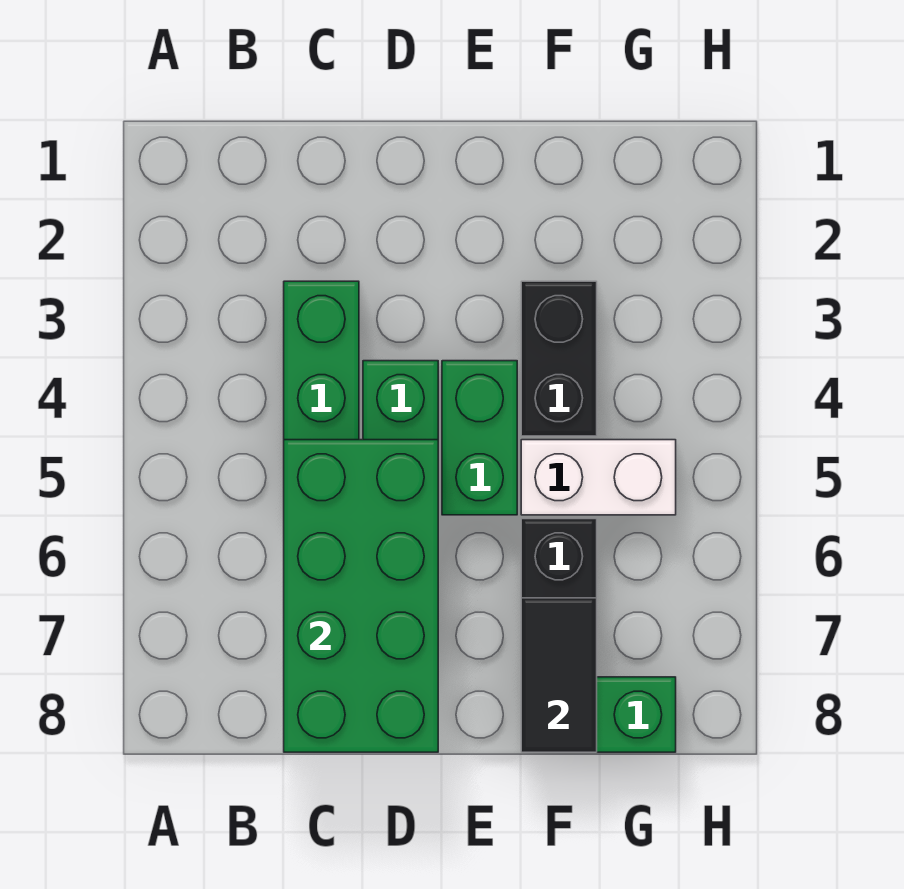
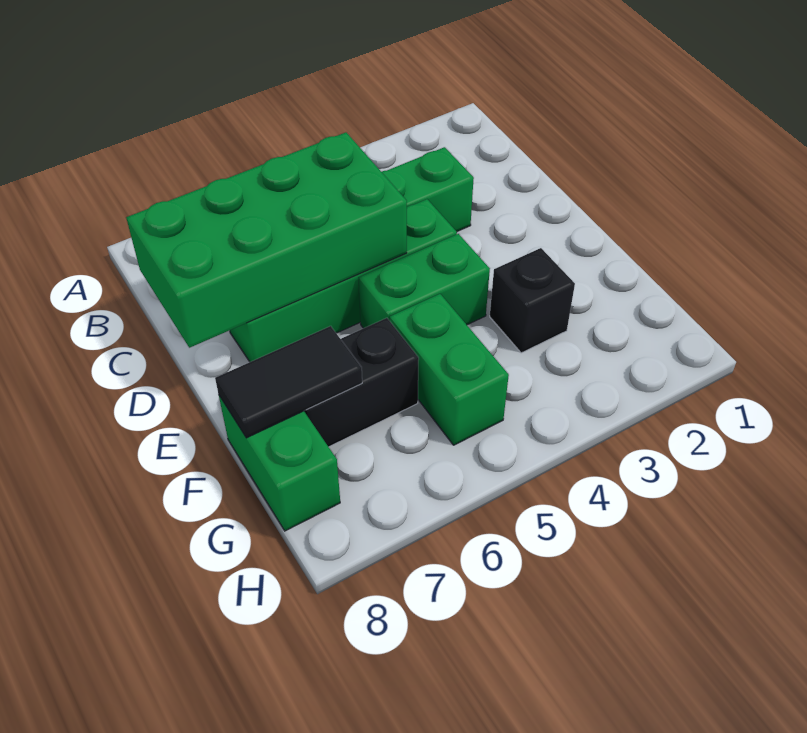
black brick F3:F4 level 1 -> black brick F3 level 1
white brick F5:G5 level 1 -> green brick F5:G5 level 1

